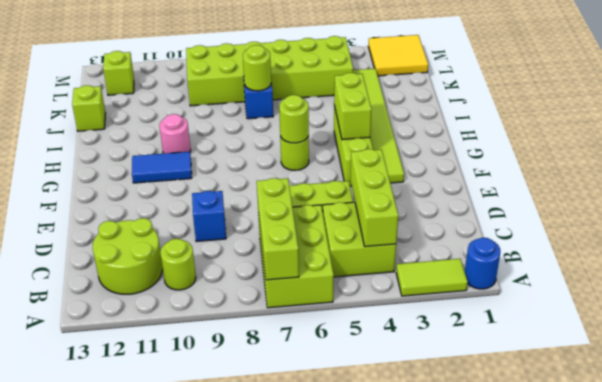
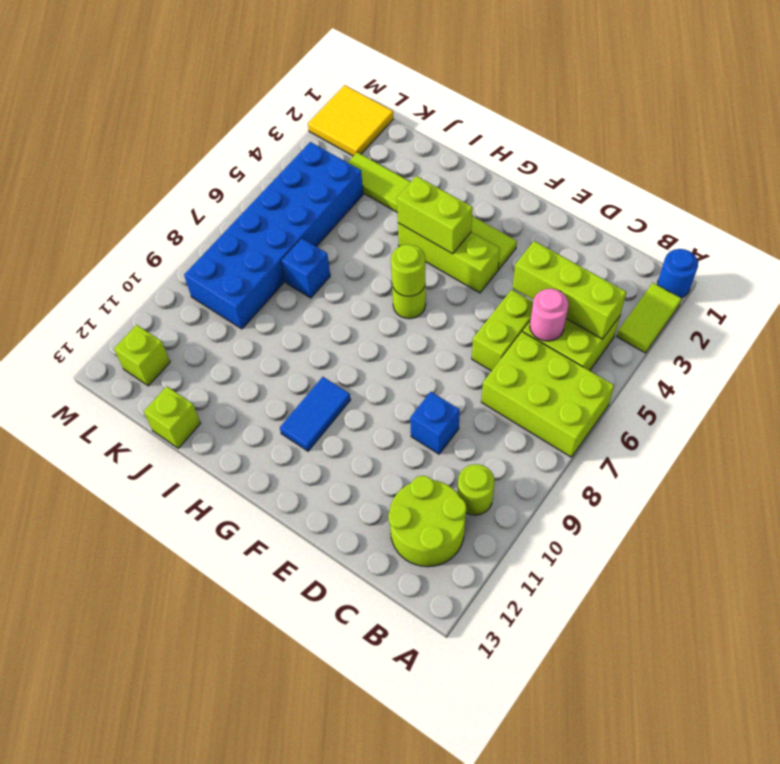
lime brick A7:C7 level 2 -> none
pink round brick H10 level 1 -> pink round brick C5 level 2
lime round brick J7 level 2 -> none
lime brick K4:L9 level 1 -> blue brick K4:L9 level 1

